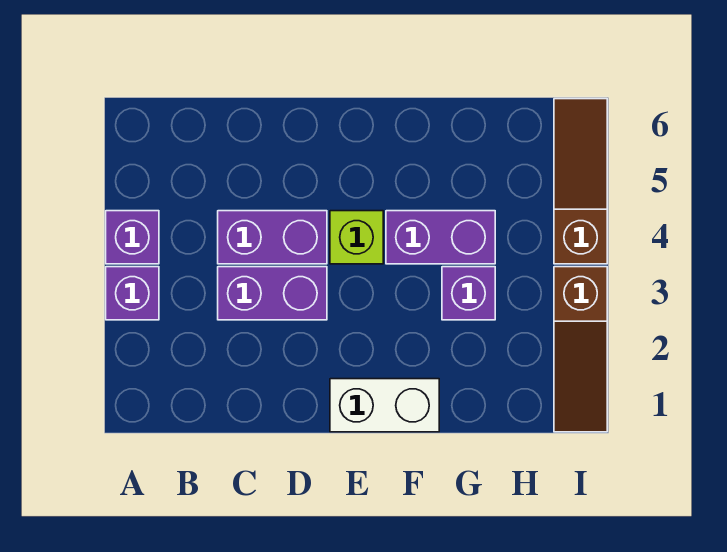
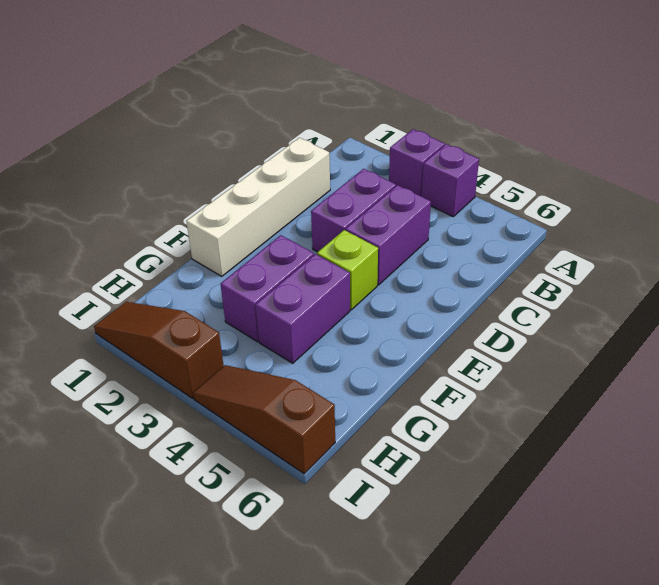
white brick E1:F1 level 1 -> white brick C1:F1 level 1
purple brick G3 level 1 -> purple brick F3:G3 level 1
brown slope I4:I6 level 1 top 4 -> brown slope I4:I6 level 1 top 6

